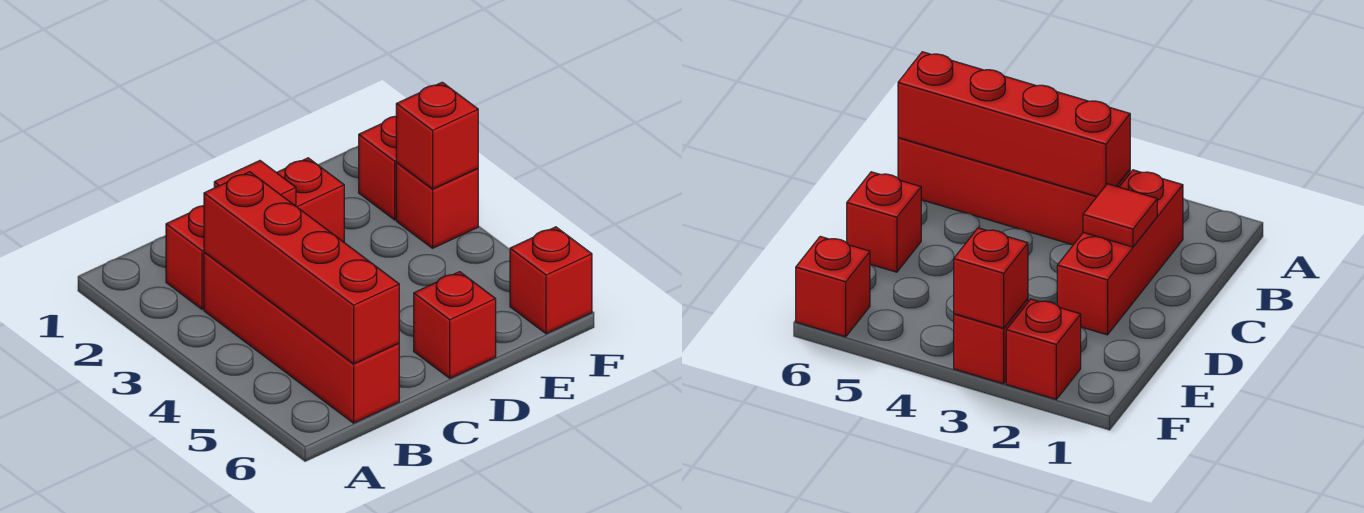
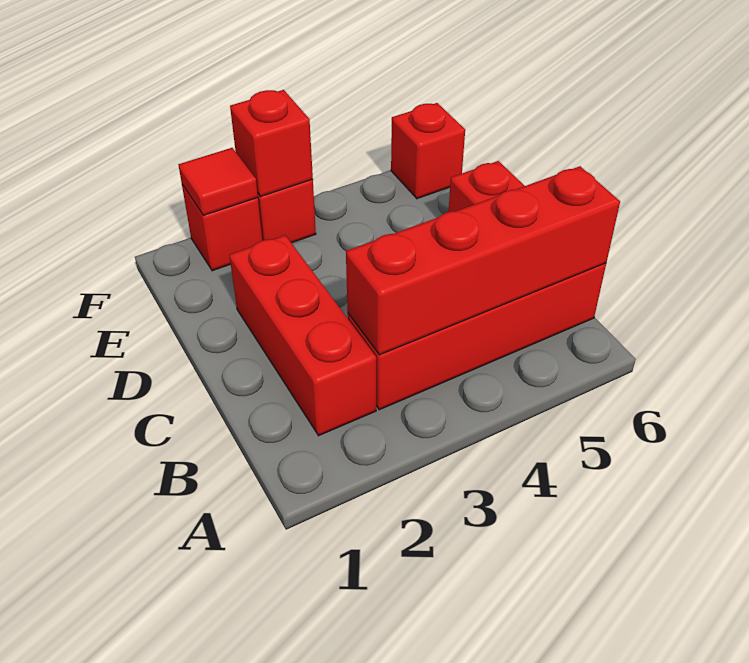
red tile C2 level 2 -> red tile F2 level 2

